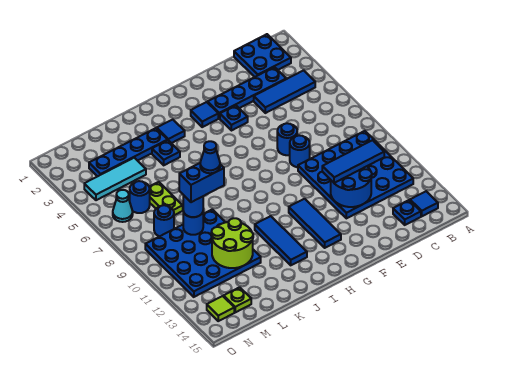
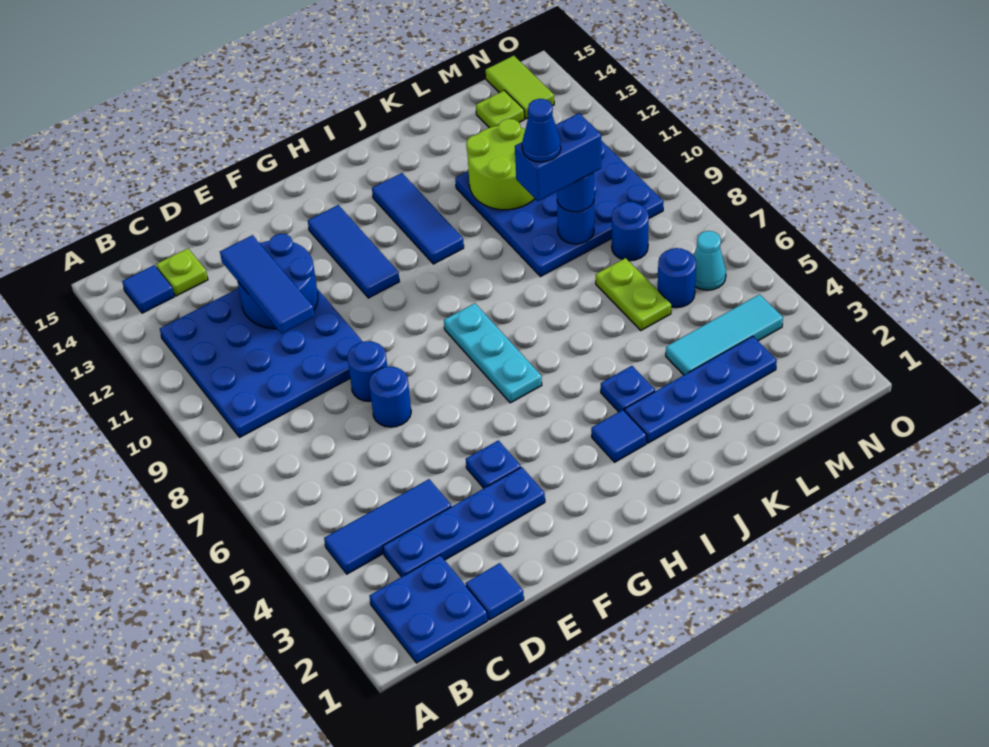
blue tile C11:E11 level 3 -> blue tile D10:D12 level 3
blue plate C14 level 1 -> lime plate C14 level 1
blue tile G3 level 1 -> blue tile D1 level 1
none -> cyan plate H6:H8 level 1
lime tile N14 level 1 -> lime tile N14:N15 level 1

